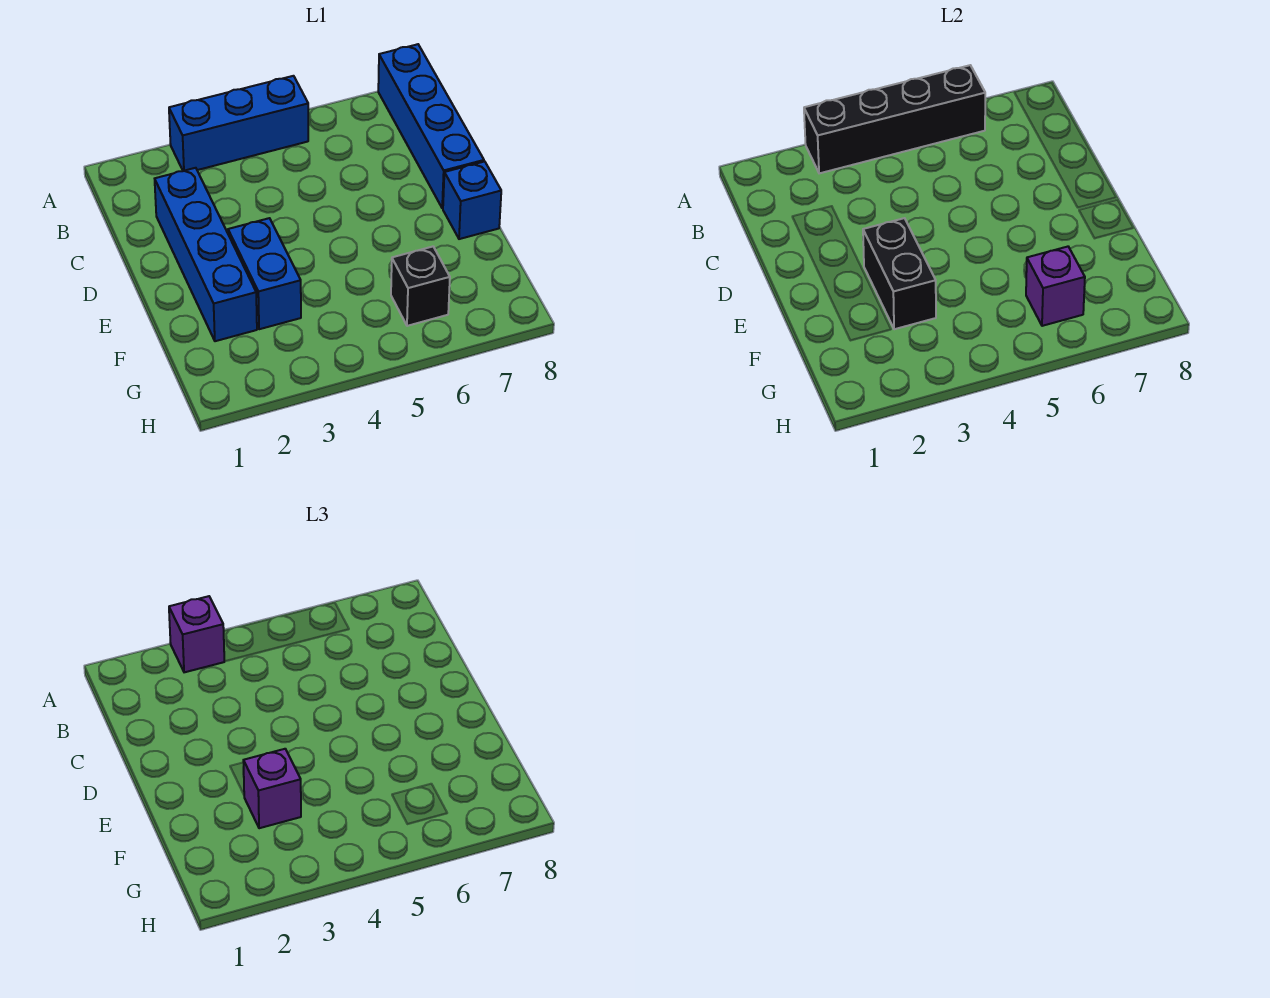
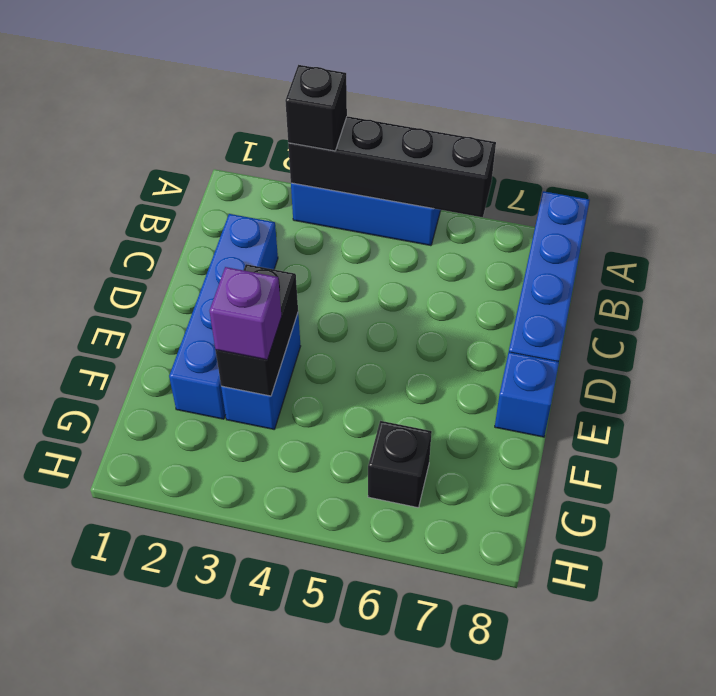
purple brick A3 level 3 -> black brick A3 level 3
purple brick G6 level 2 -> none

